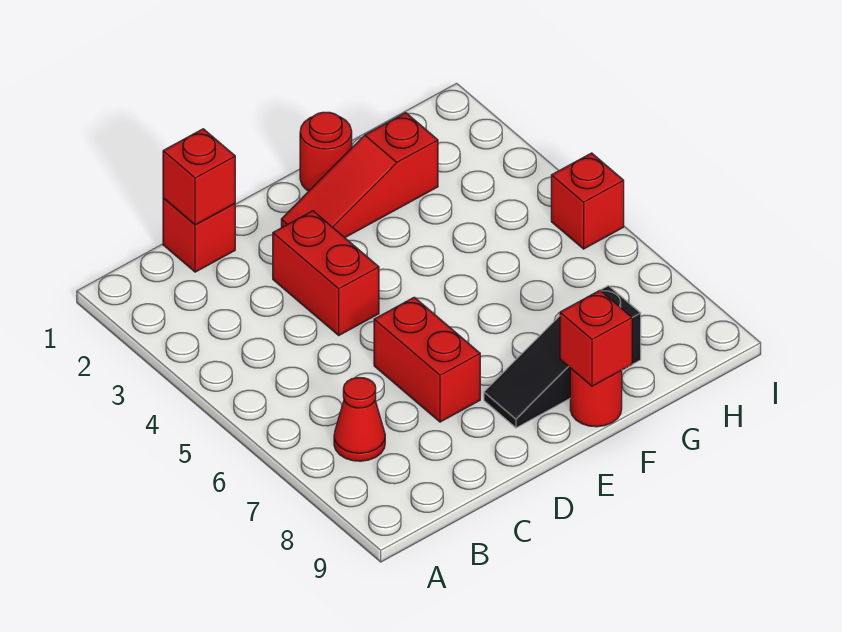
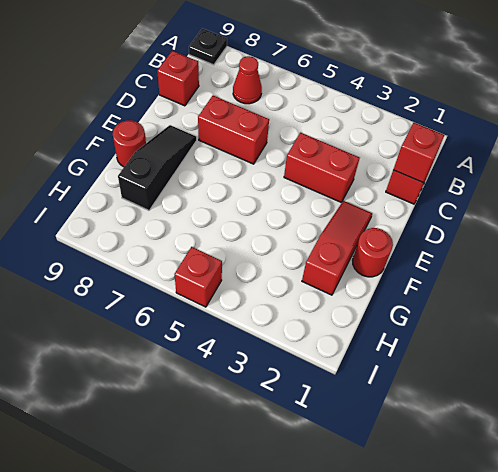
none -> black plate A9 level 1
red brick F9 level 2 -> red brick C9 level 1

